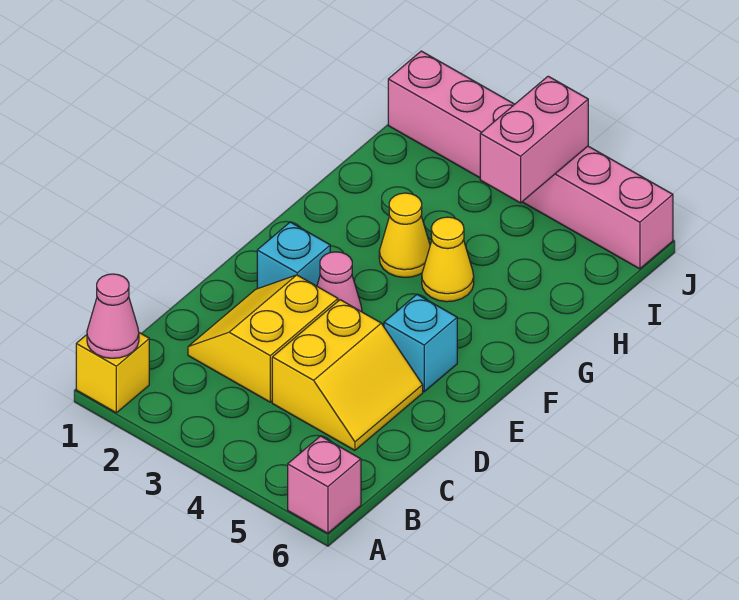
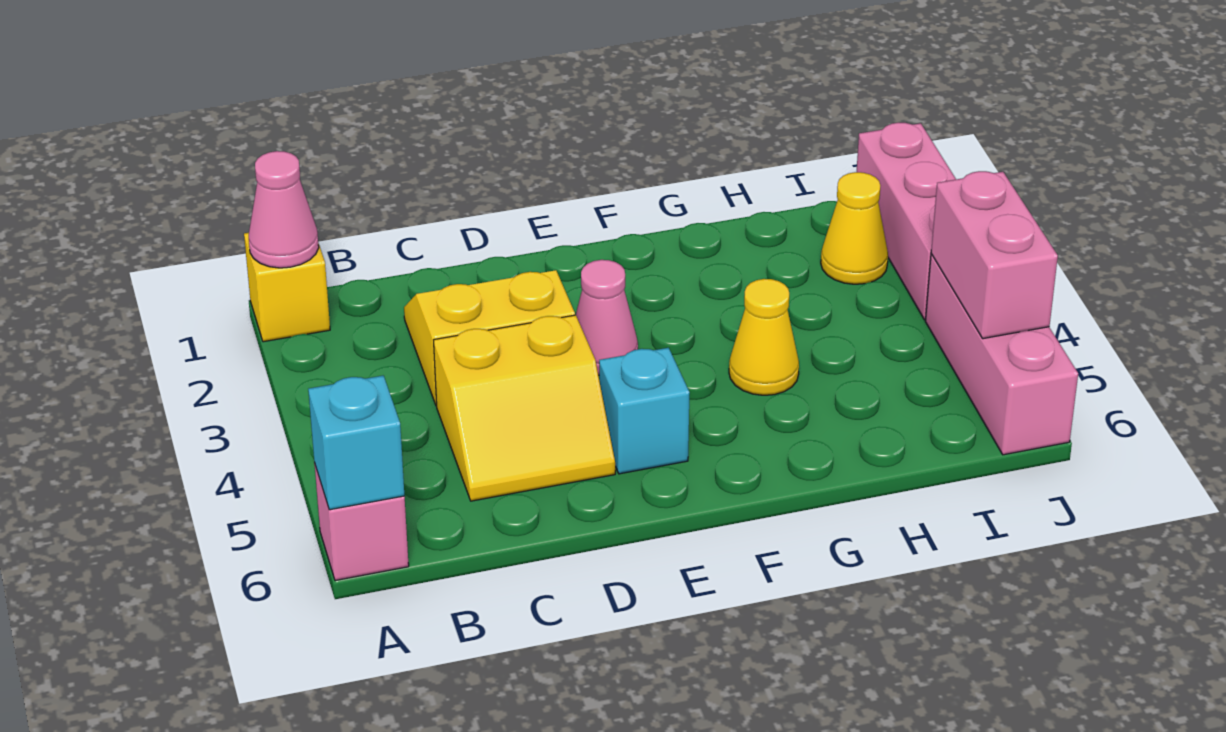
cyan brick E2 level 1 -> cyan brick A6 level 2
yellow cone G3 level 1 -> yellow cone I2 level 1
pink brick I4:J4 level 2 -> pink brick J4:J5 level 2

